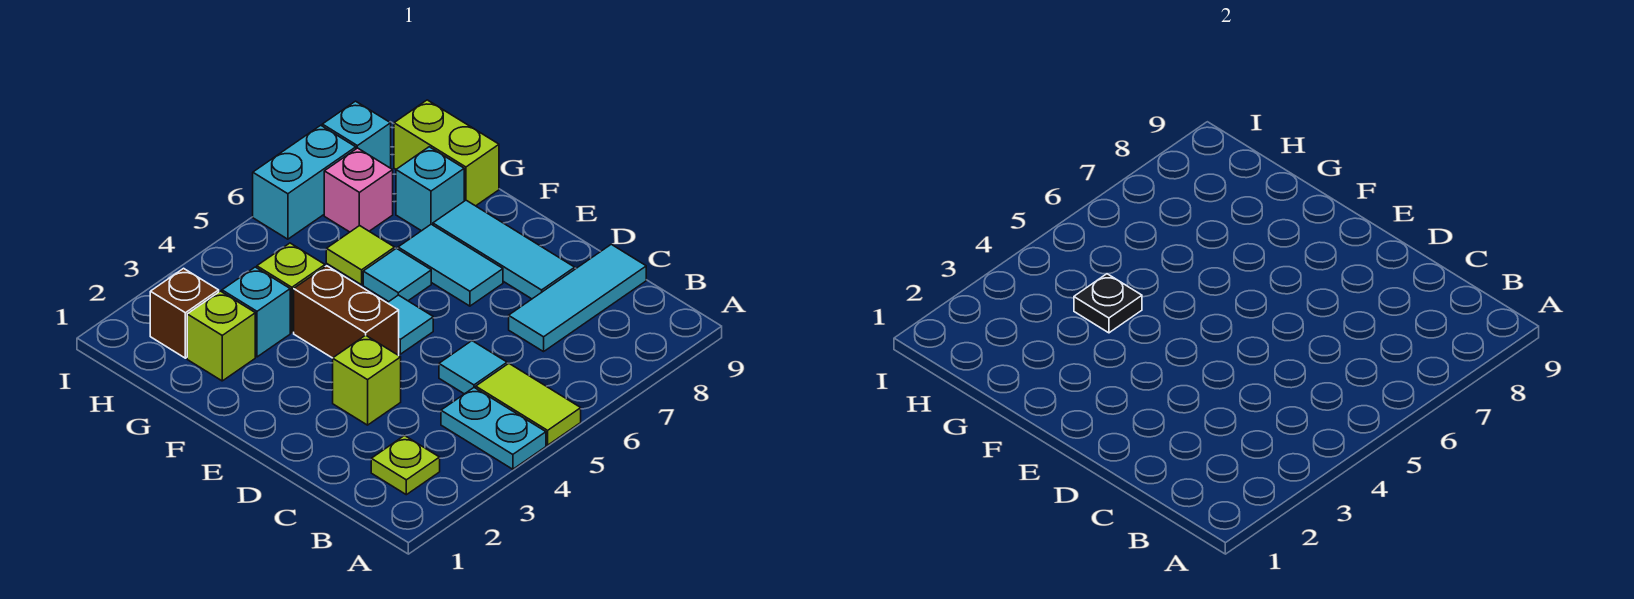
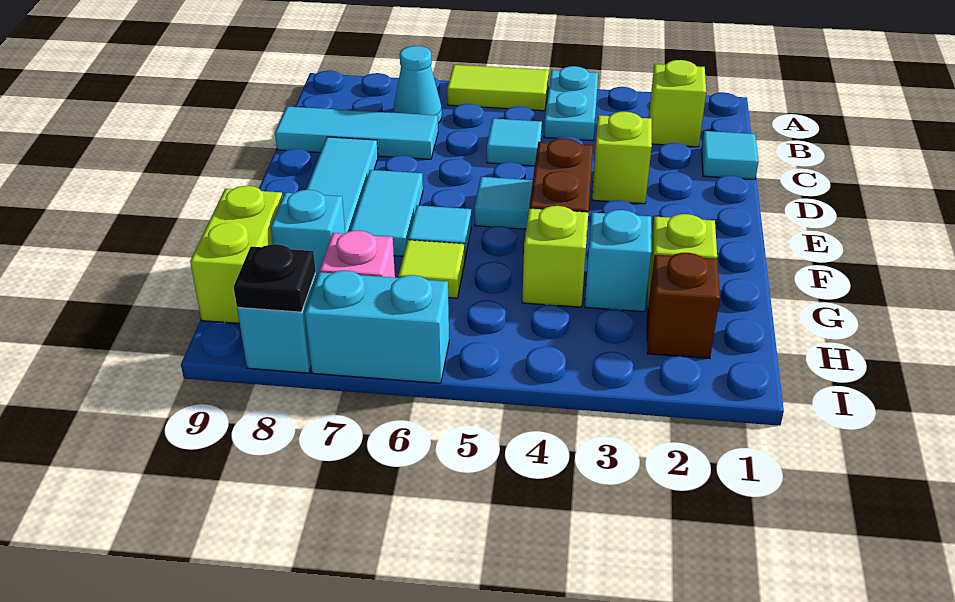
lime tile A5:B5 level 1 -> lime tile A5:A6 level 1
lime plate B2 level 1 -> lime brick B2 level 1
none -> cyan cone B7 level 1
none -> cyan tile C1 level 1
black plate G4 level 2 -> black plate I8 level 2

